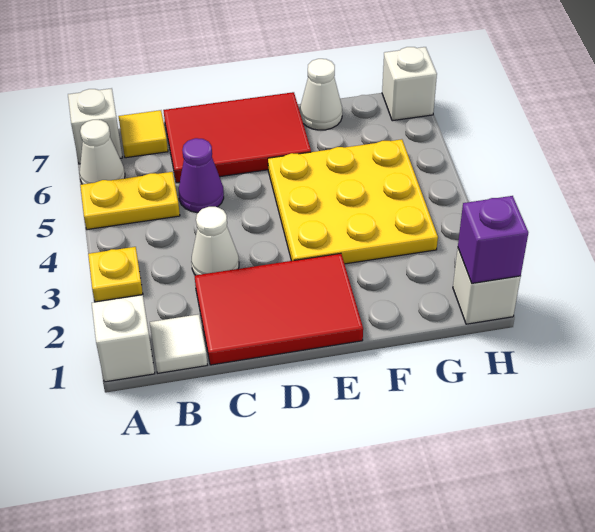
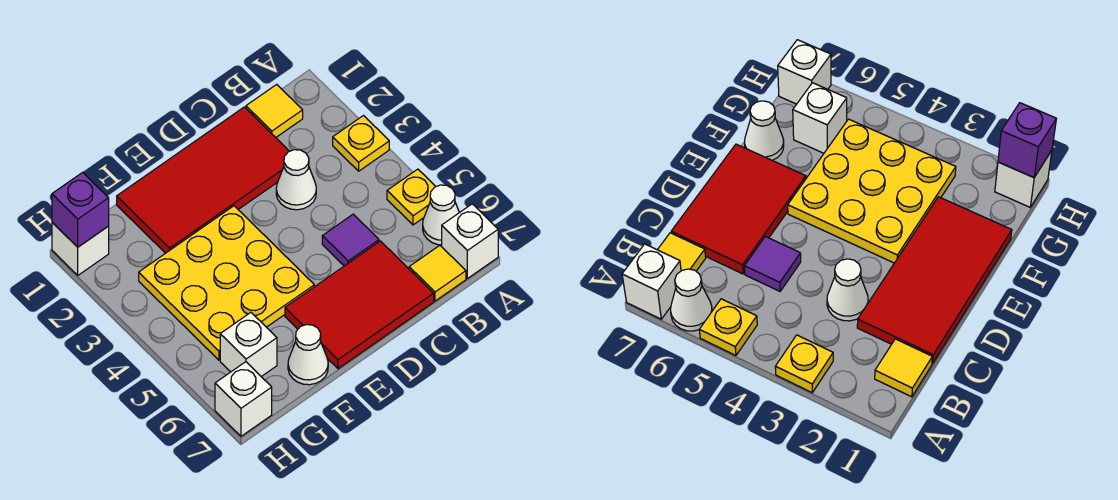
white brick A1 level 1 -> white brick G6 level 1
yellow plate A5:B5 level 1 -> yellow plate A5 level 1
white tile B1 level 1 -> yellow tile B1 level 1
red tile C1:E2 level 1 -> red tile C1:F2 level 1
purple cone C5 level 1 -> purple tile C5 level 1

